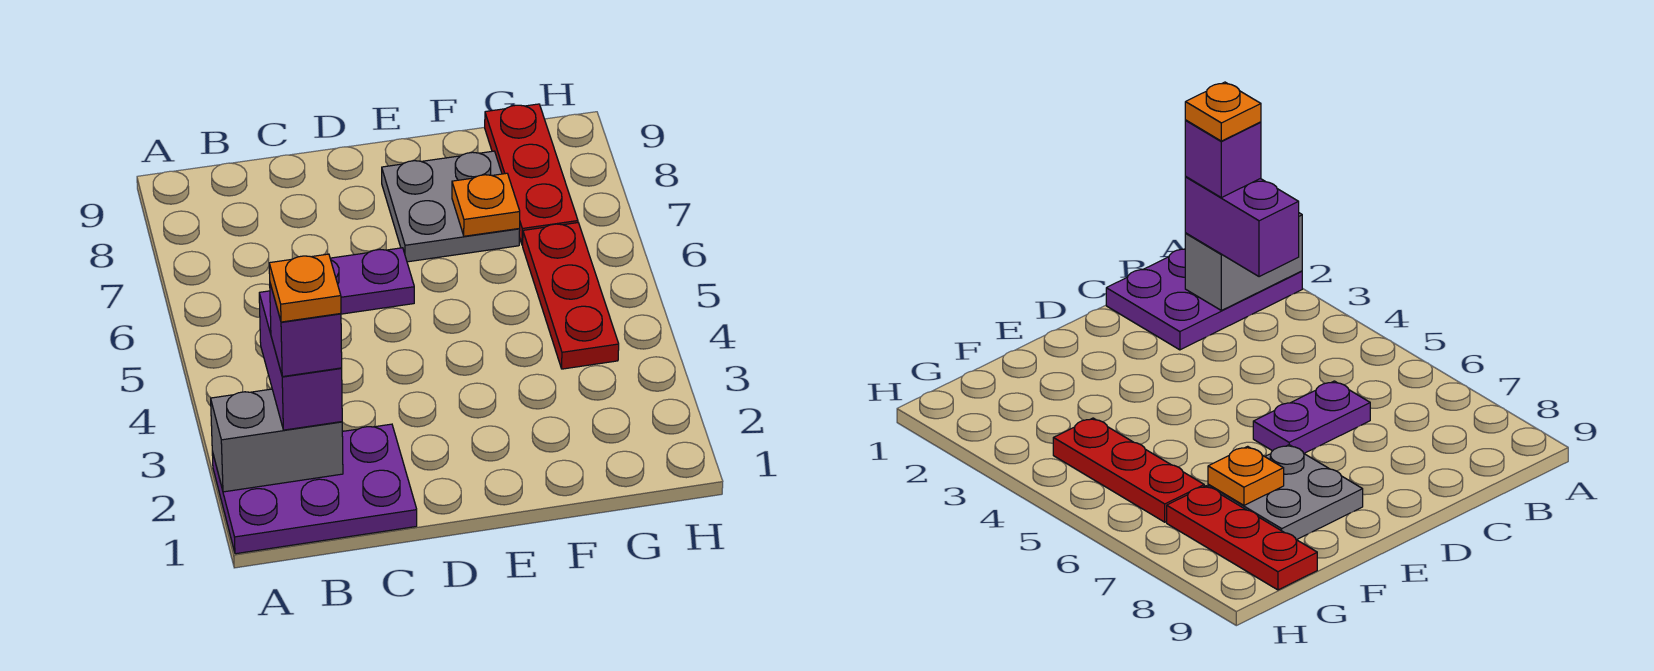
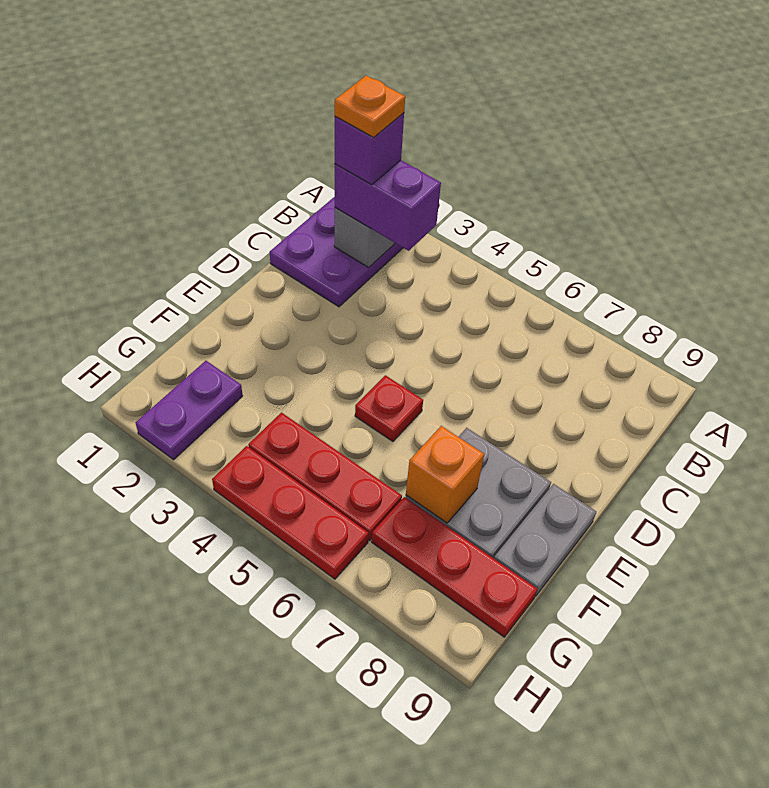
purple plate C6:D6 level 1 -> purple plate G2:H2 level 1
none -> red plate E5 level 1
none -> grey plate E9:F9 level 1
orange plate F7 level 2 -> orange brick F7 level 2
none -> red plate H4:H6 level 1

